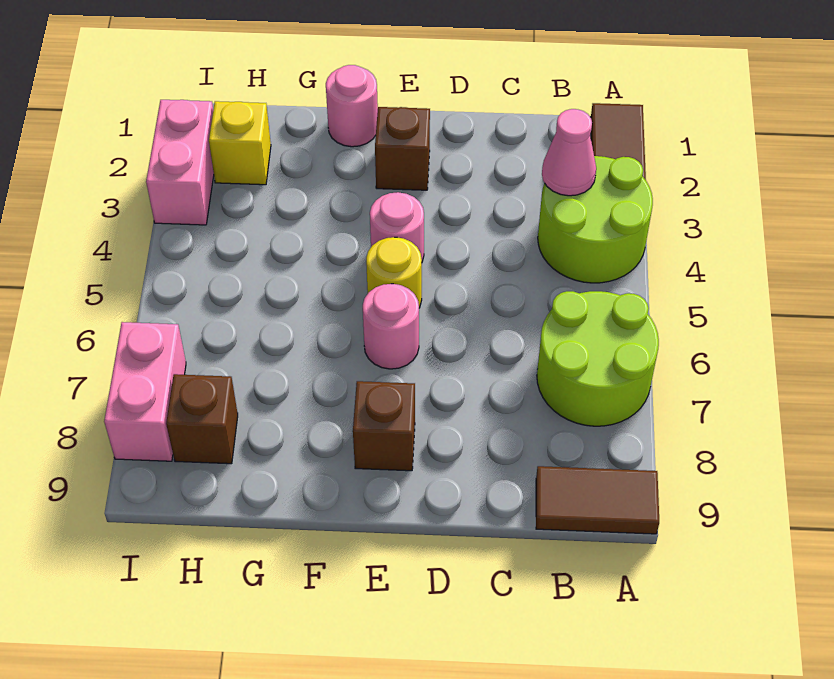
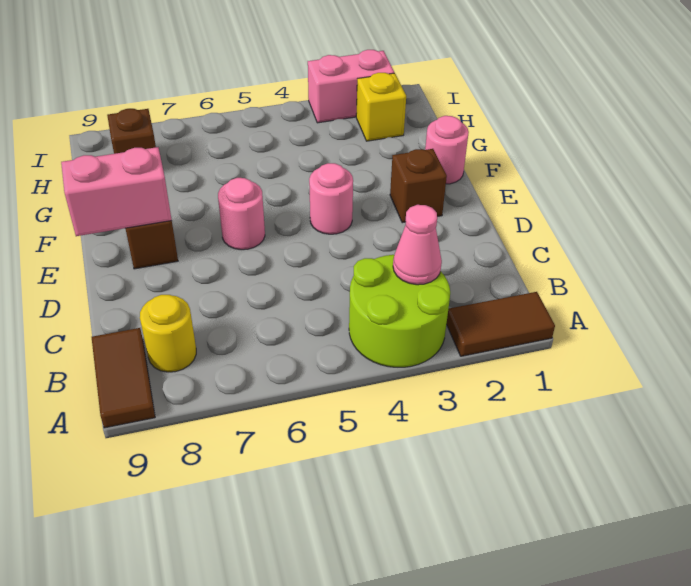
lime round brick A6:B7 level 1 -> none
yellow round brick E5 level 1 -> yellow round brick B8 level 1
pink brick I7:I8 level 1 -> pink brick E8:E9 level 2

